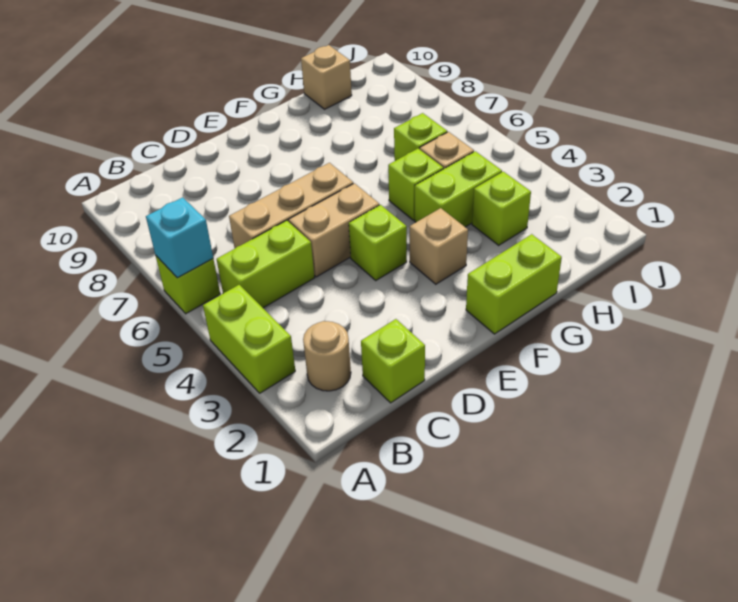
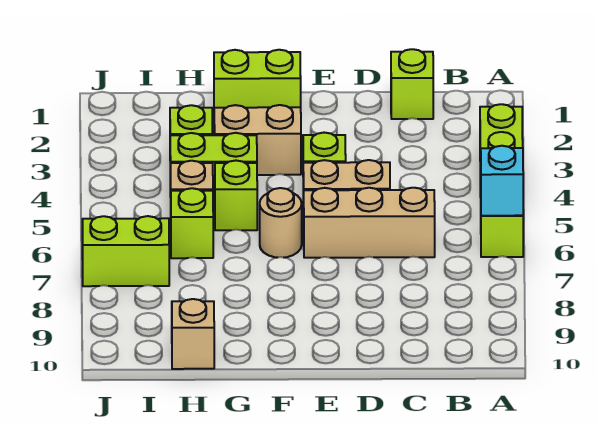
tan round brick B2 level 1 -> tan round brick F6 level 1
lime brick B5:C5 level 1 -> lime brick I7:J7 level 1
tan brick F3 level 1 -> tan brick F3:G3 level 1

